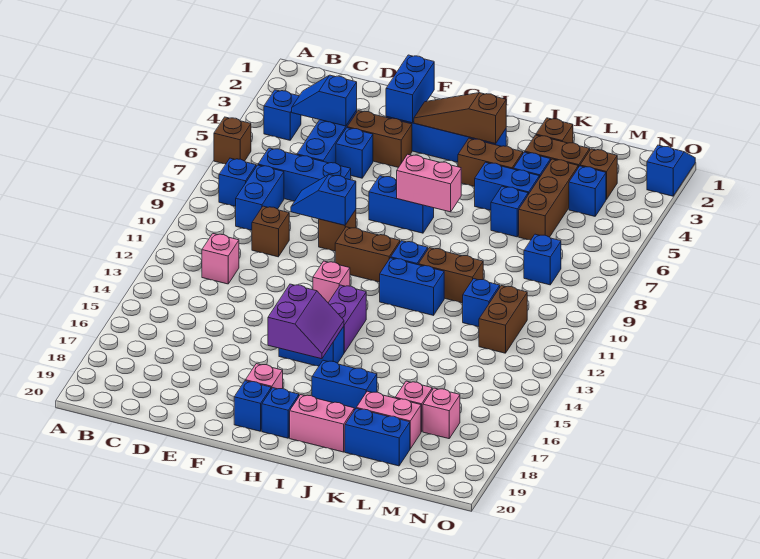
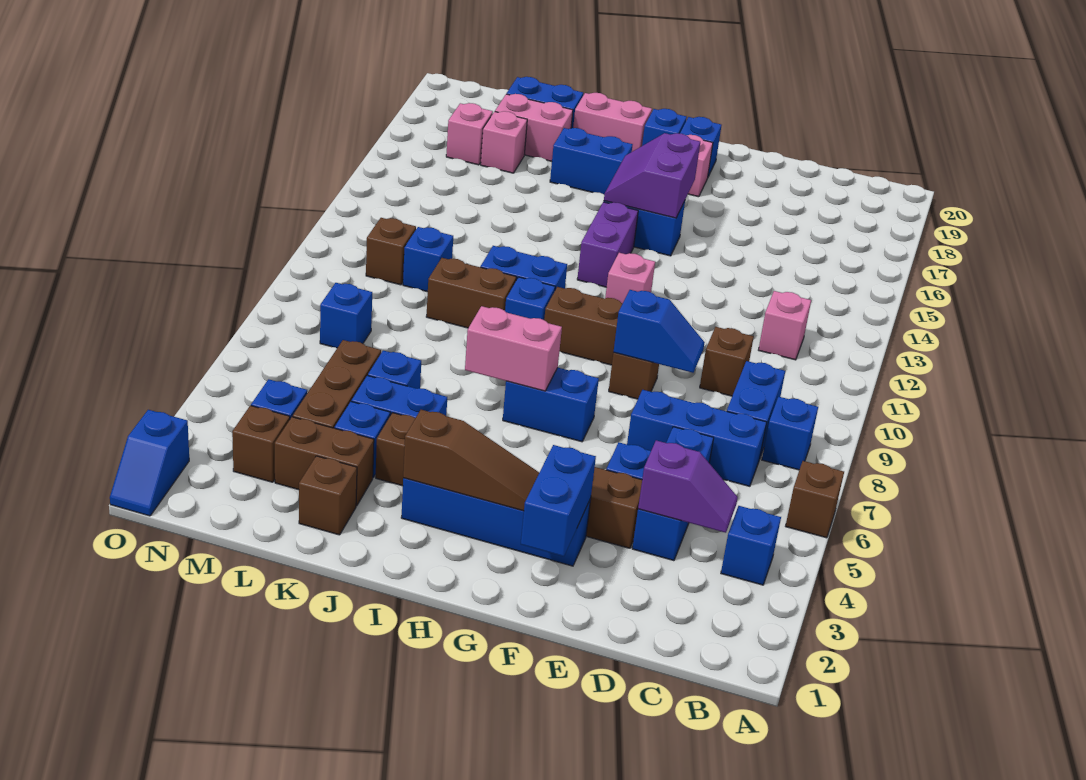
blue slope C4:D4 level 2 top D -> purple slope C4:D4 level 2 top D
brown brick M11:M12 level 1 -> brown brick M11 level 1

